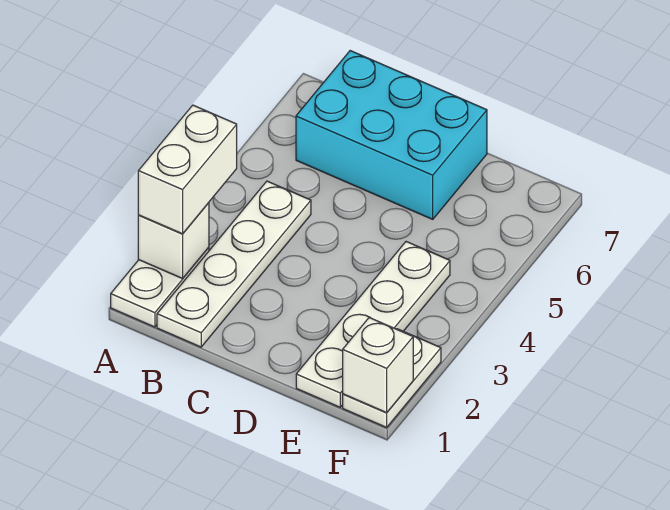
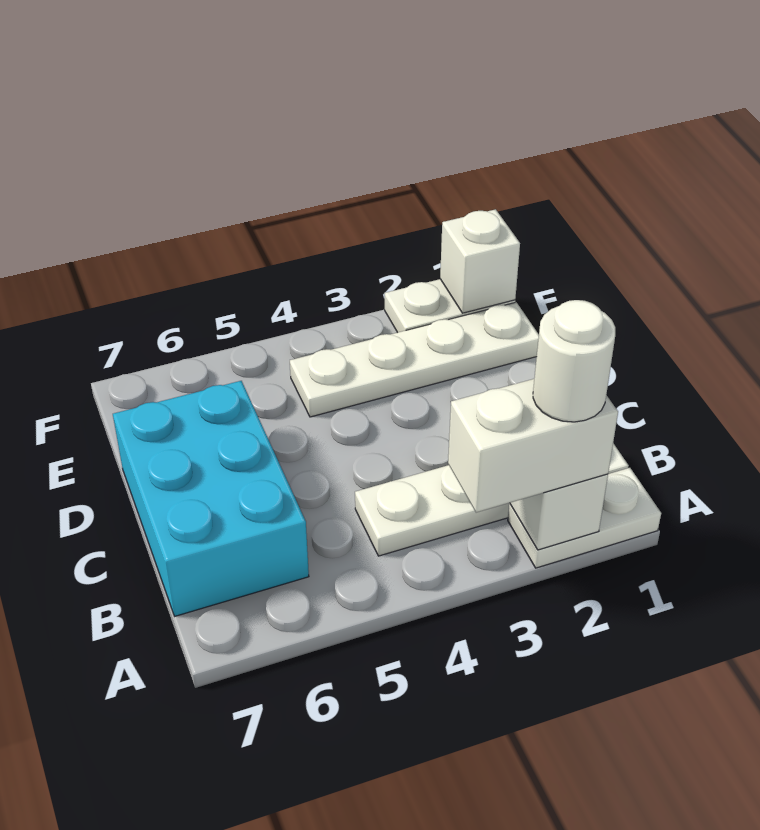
none -> white round brick A2 level 4

